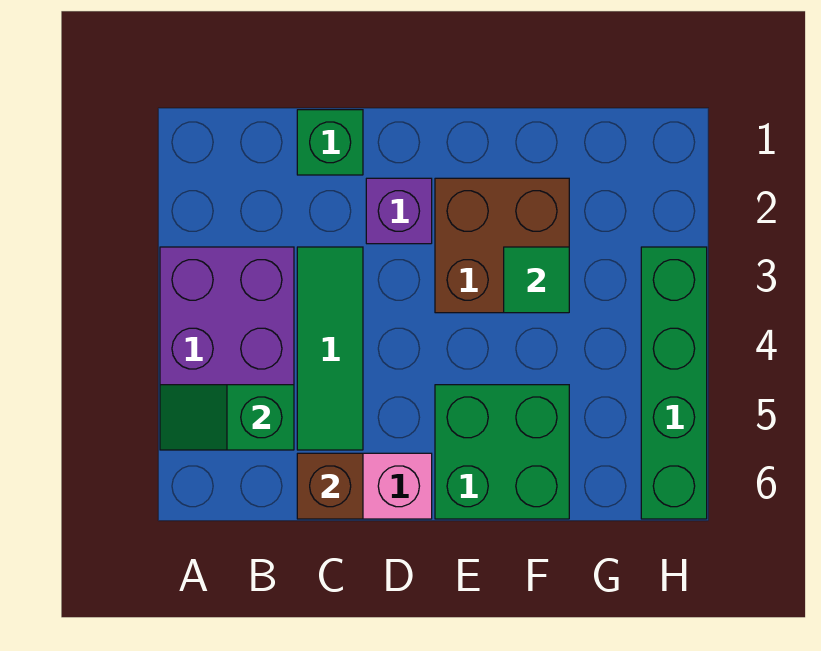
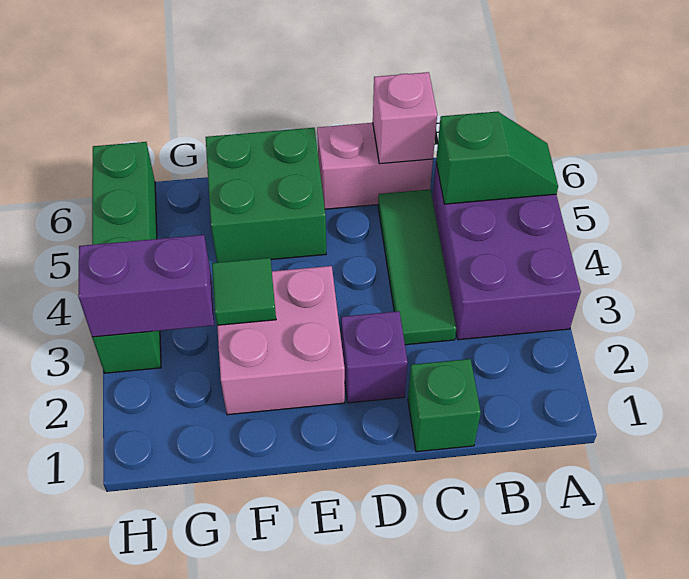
brown brick C6 level 2 -> pink brick C6 level 2
brown brick E2:F3 level 1 -> pink brick E2:F3 level 1
none -> purple brick G3:H3 level 2

